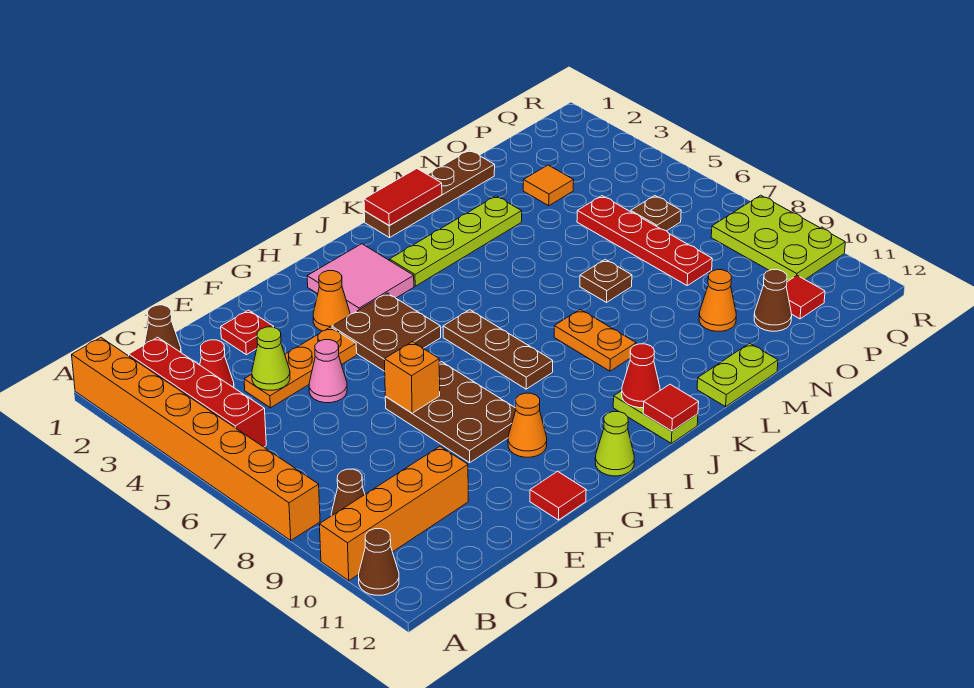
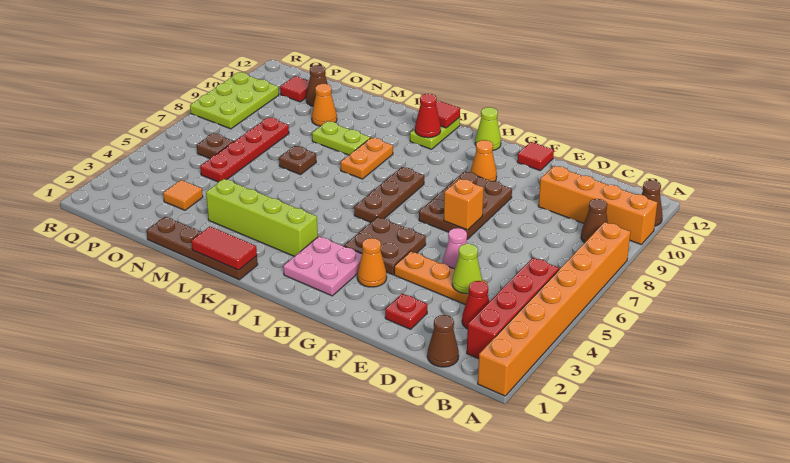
pink tile H2:I3 level 1 -> pink plate H2:I3 level 1
lime plate J3:M3 level 1 -> lime brick J3:M3 level 1
lime plate L12:M12 level 1 -> lime plate L9:M9 level 1

